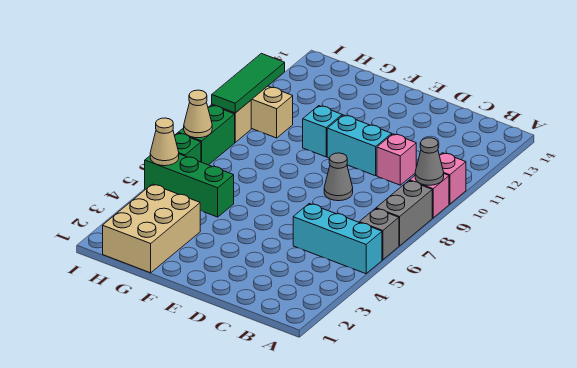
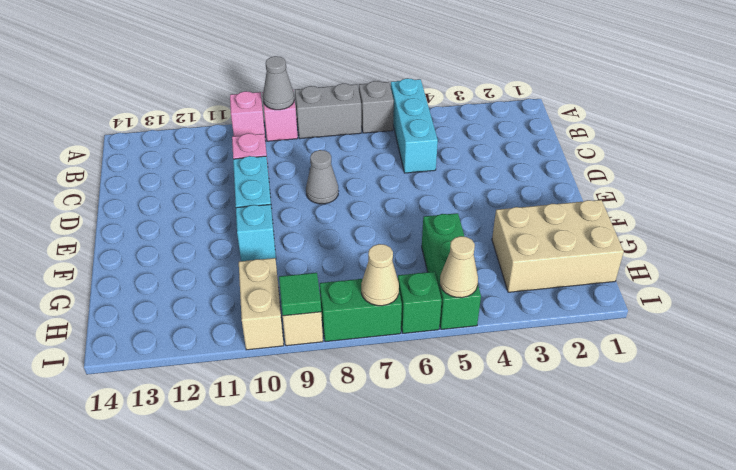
green tile I9:I11 level 2 -> green tile I9 level 2

